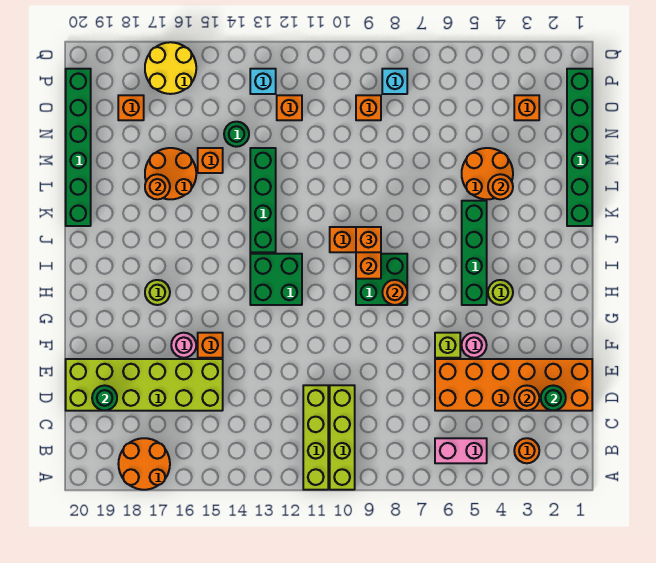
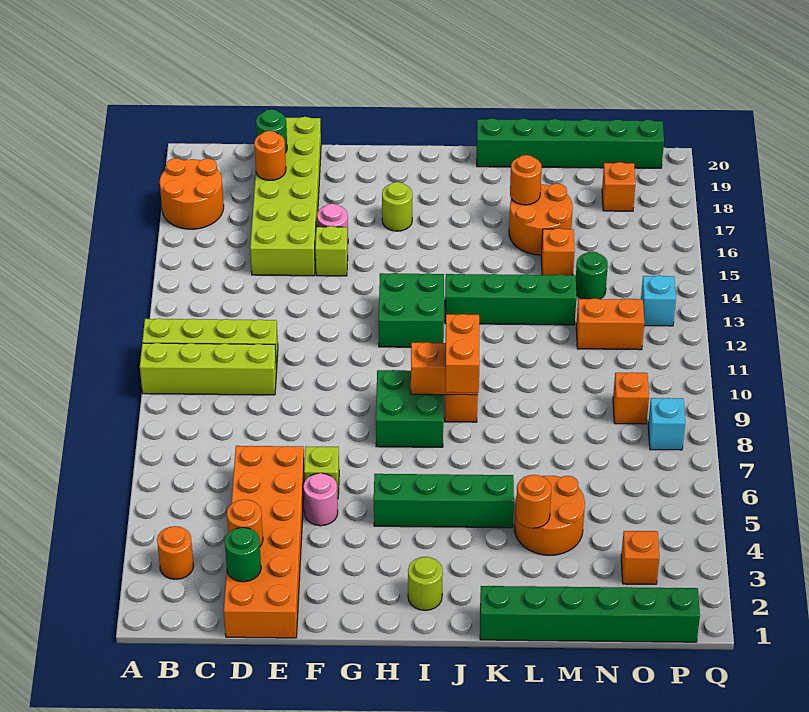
pink brick B5:B6 level 1 -> none
orange brick F15 level 1 -> lime brick F15 level 1
lime round brick H4 level 1 -> lime round brick I2 level 1
orange round brick H8 level 2 -> orange round brick D18 level 2
orange brick J9 level 3 -> orange brick J8:J9 level 3
orange brick O12 level 1 -> orange brick N12:O12 level 1
yellow round brick P16:Q17 level 1 -> none

